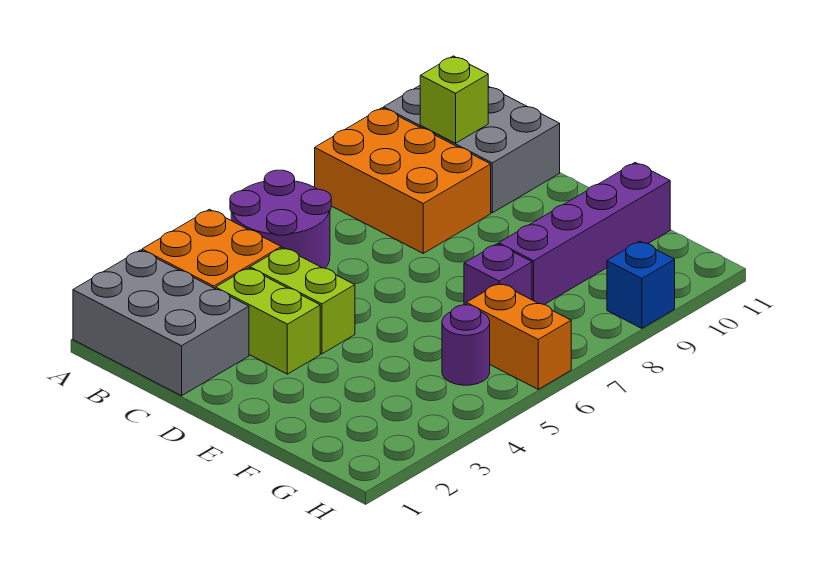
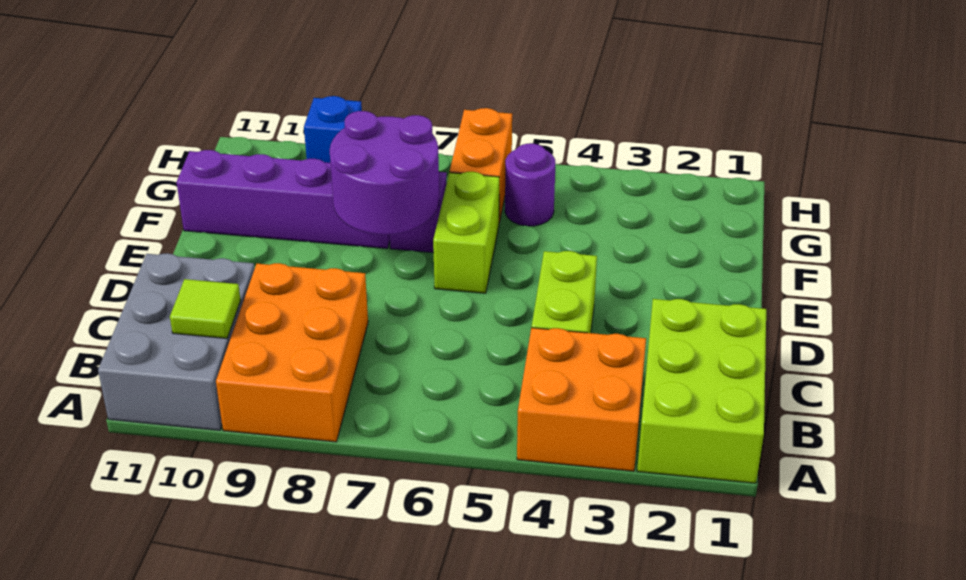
grey brick A1:C2 level 1 -> lime brick A1:C2 level 1
purple round brick A5:B6 level 1 -> purple round brick E7:F8 level 2
lime brick B10 level 2 -> lime tile B10 level 2
lime brick C3:D3 level 1 -> lime brick E6:F6 level 1

